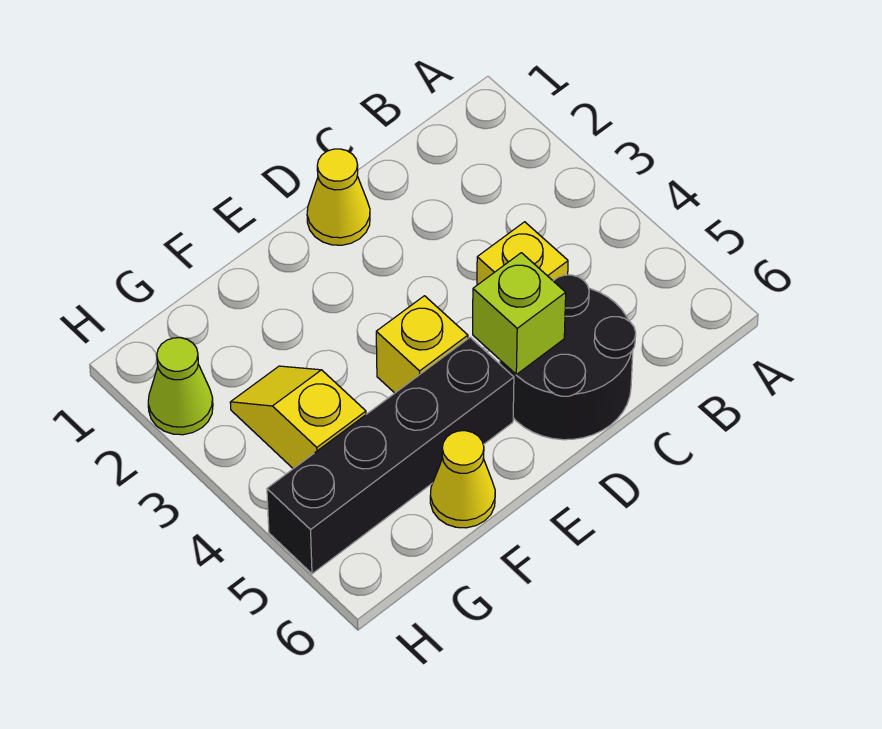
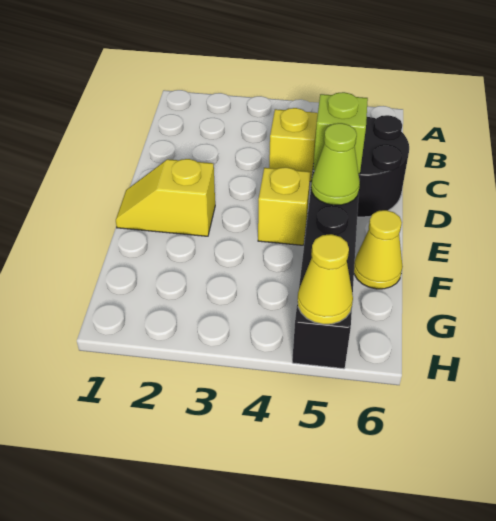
yellow cone D1 level 1 -> yellow cone H5 level 2
yellow slope G3:G4 level 1 top 4 -> yellow slope E1:E2 level 1 top 2
lime cone H2 level 1 -> lime cone E5 level 2

